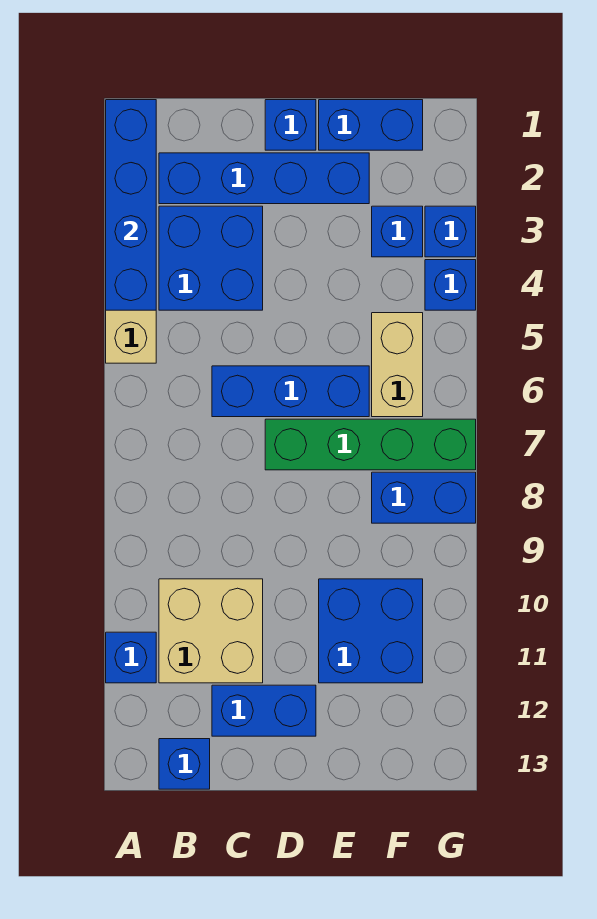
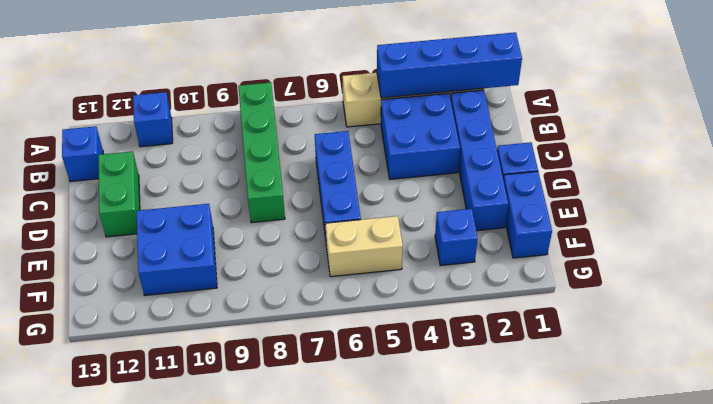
tan brick B10:C11 level 1 -> none
blue brick C12:D12 level 1 -> green brick C12:D12 level 1
green brick D7:G7 level 1 -> green brick A8:D8 level 1
blue brick F8:G8 level 1 -> none
blue brick G3 level 1 -> none
blue brick G4 level 1 -> none

